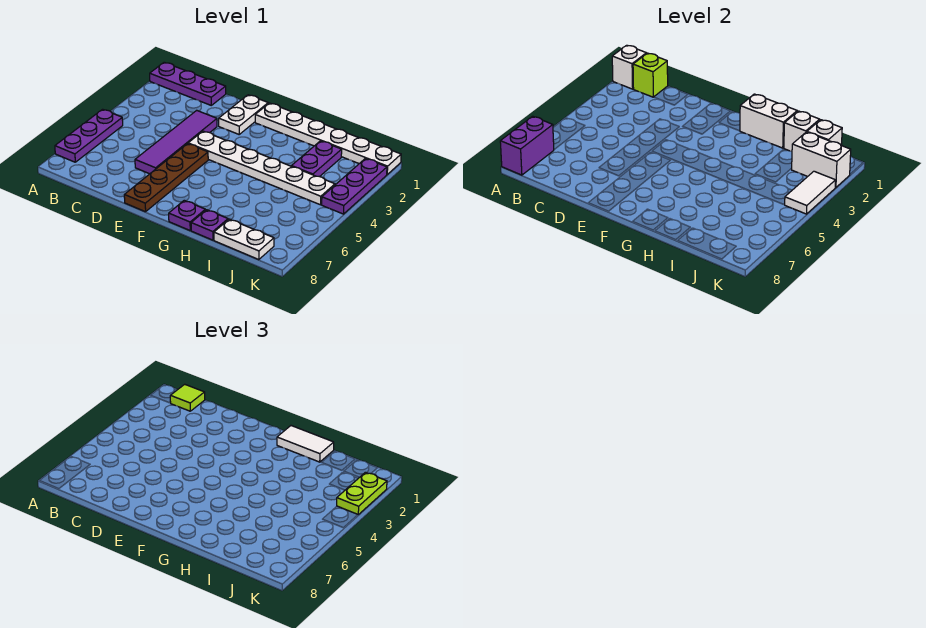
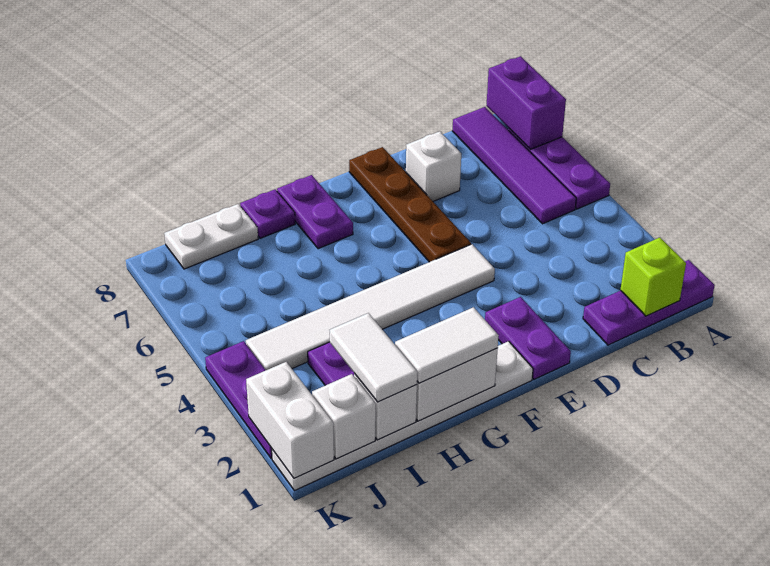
white brick A1 level 2 -> white brick D7 level 1
lime tile B1 level 3 -> none
purple tile D3:D6 level 1 -> purple tile B5:B8 level 1
white plate E1:E2 level 1 -> purple plate E1:E2 level 1
white plate E4:J4 level 1 -> white tile E4:J4 level 1
purple plate G8 level 1 -> purple plate G7:G8 level 1
white brick J2:K2 level 2 -> white brick K1:K2 level 2
lime plate K2:K3 level 3 -> none
white tile K3:K4 level 2 -> white tile I1:I2 level 3

